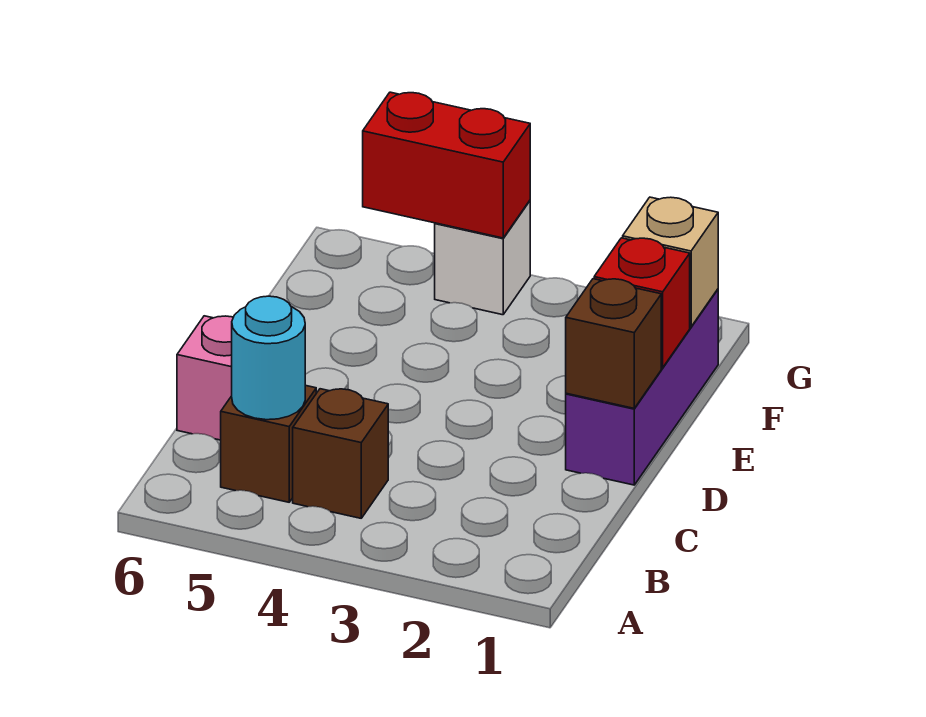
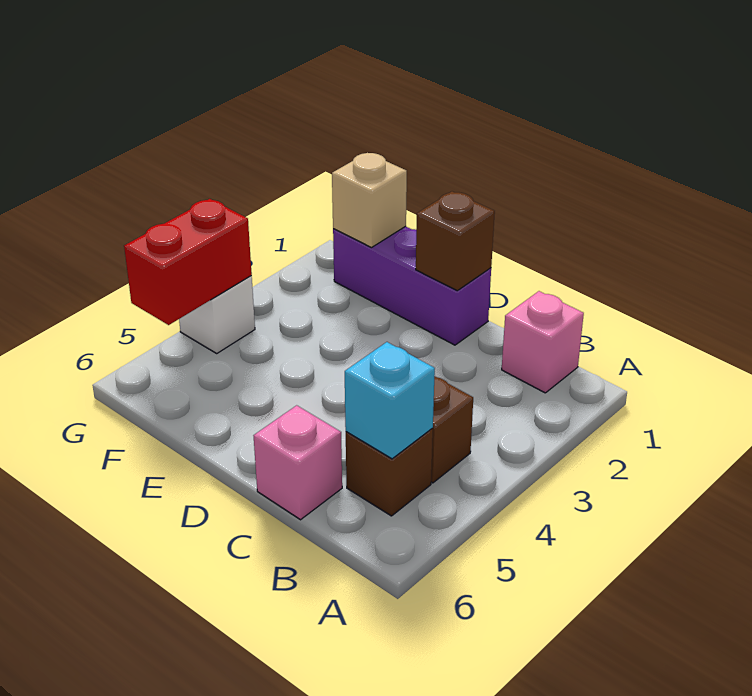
none -> pink brick B1 level 1
cyan round brick B5 level 2 -> cyan brick B5 level 2
red brick E1 level 2 -> none

